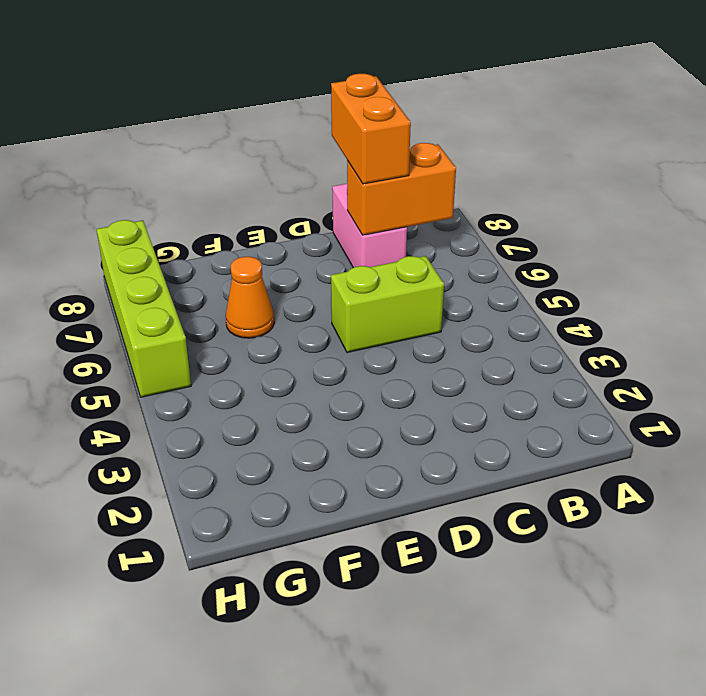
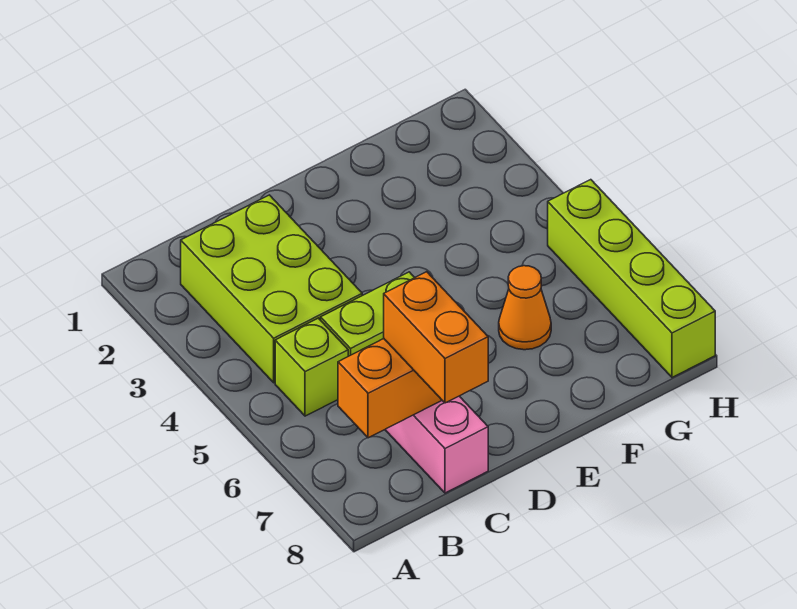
none -> lime brick B2:C4 level 1
none -> lime brick B5 level 1

